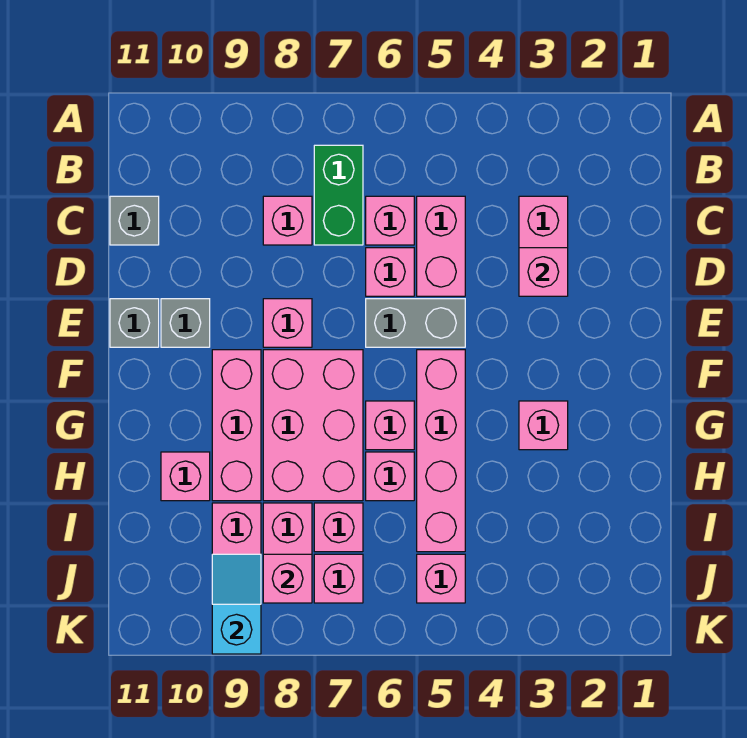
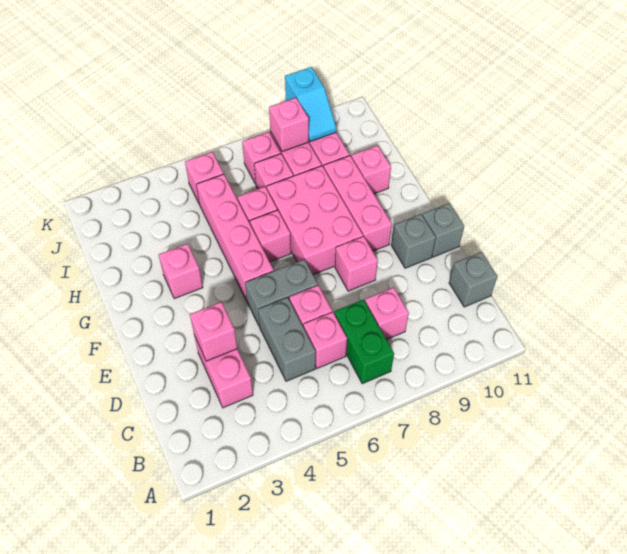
pink brick C5:D5 level 1 -> grey brick C5:D5 level 1

